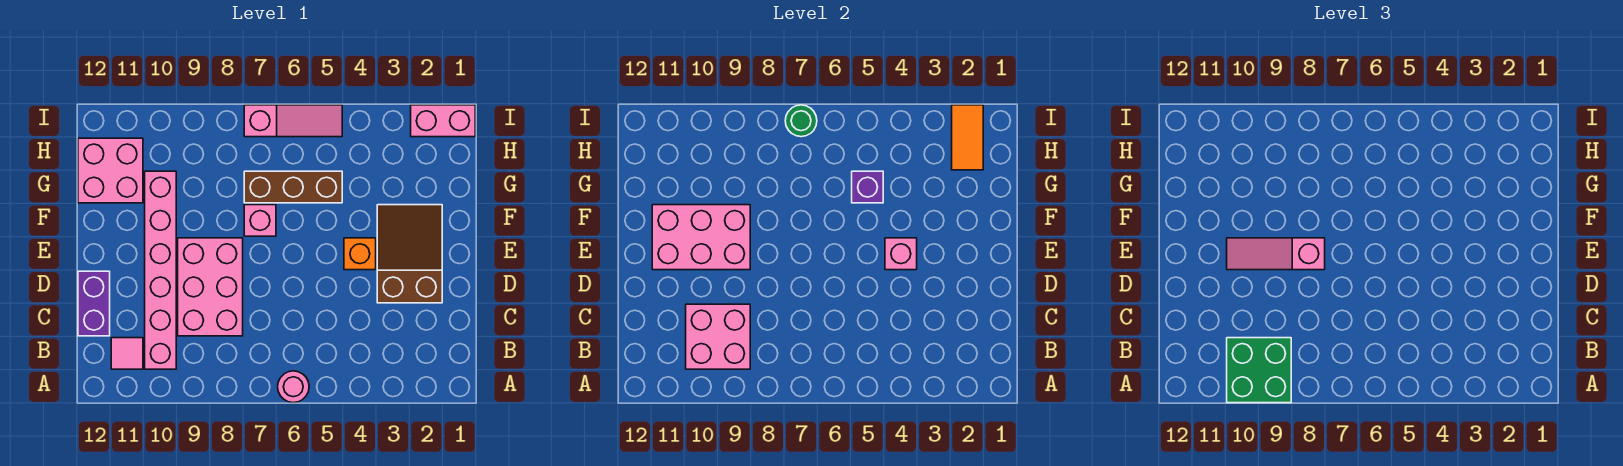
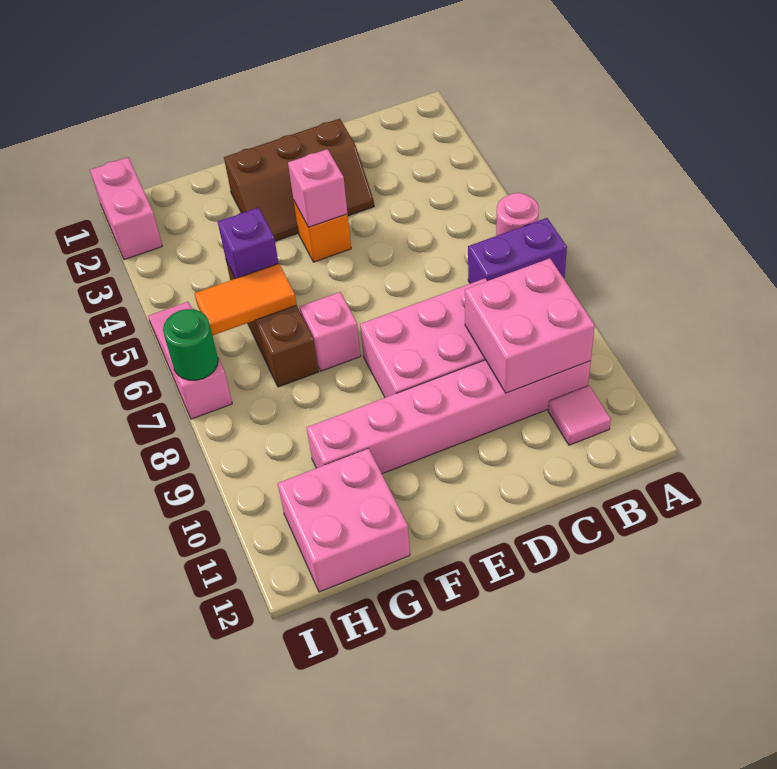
green brick A9:B10 level 3 -> none
purple brick C12:D12 level 1 -> purple brick A7:B7 level 1
brown slope D2:F3 level 1 top D -> brown slope D2:F3 level 1 top 2
pink slope E8:E10 level 3 top 8 -> none
pink brick E9:F11 level 2 -> none
orange tile H2:I2 level 2 -> orange tile G6:H6 level 2

